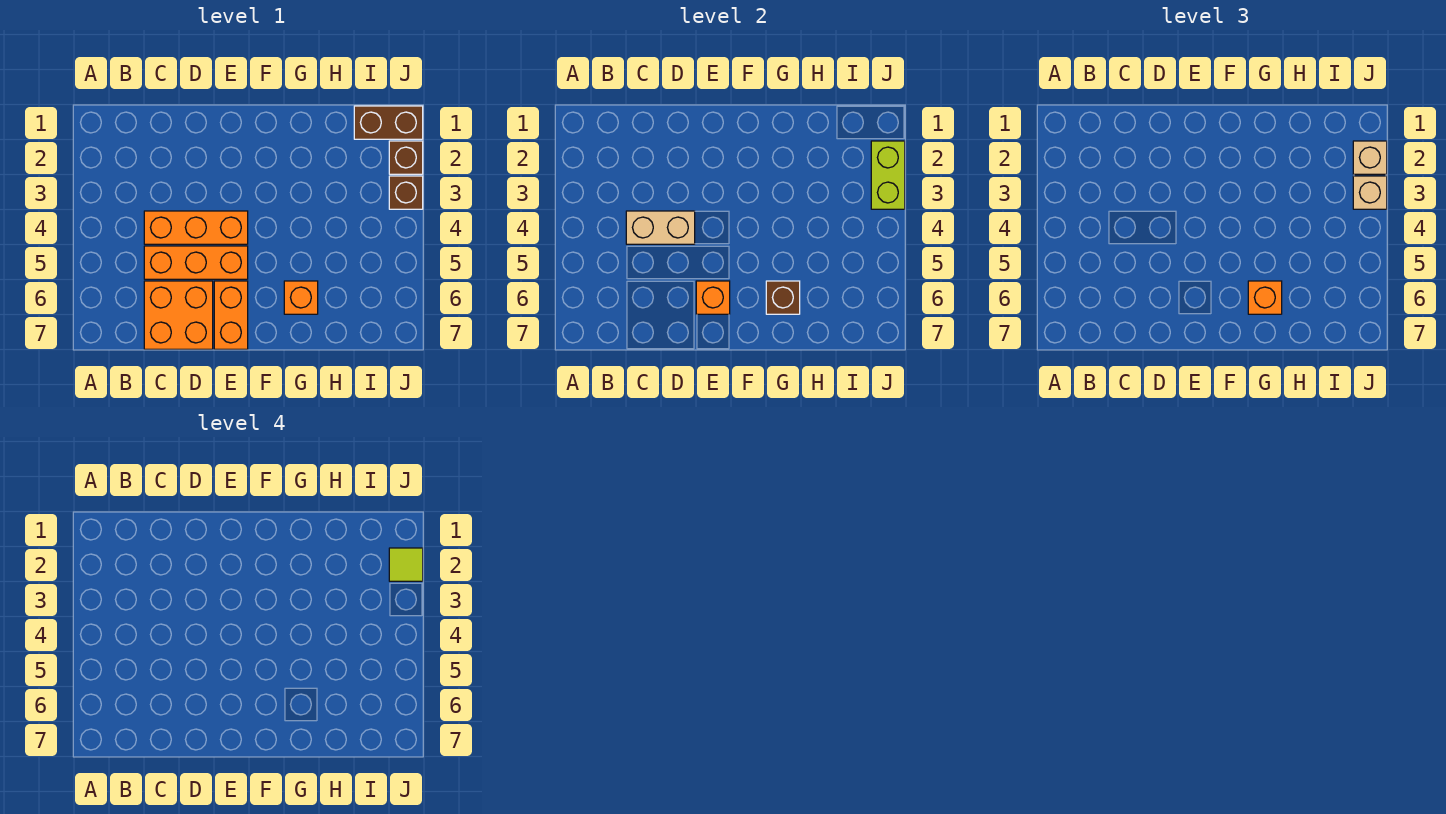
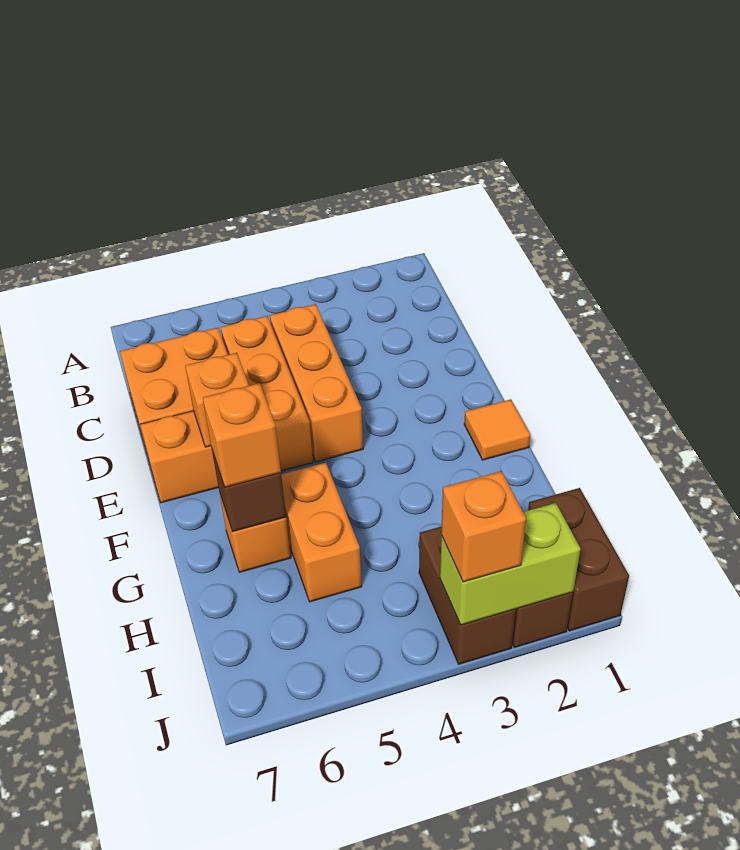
tan brick C4:D4 level 2 -> none
none -> orange tile F1 level 1
none -> orange brick G5:H5 level 1
tan brick J2 level 3 -> none
lime tile J2 level 4 -> none
brown brick J3 level 1 -> brown brick I3:J3 level 1
tan brick J3 level 3 -> orange brick J3 level 3

